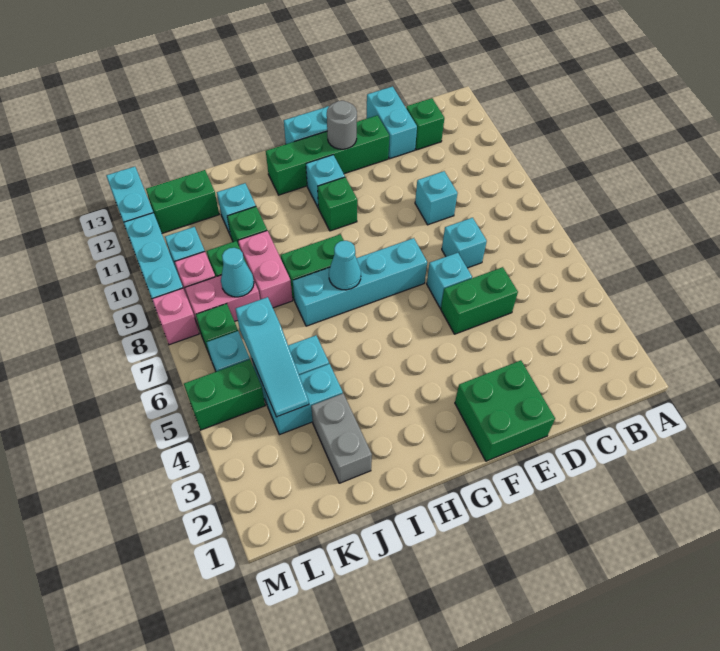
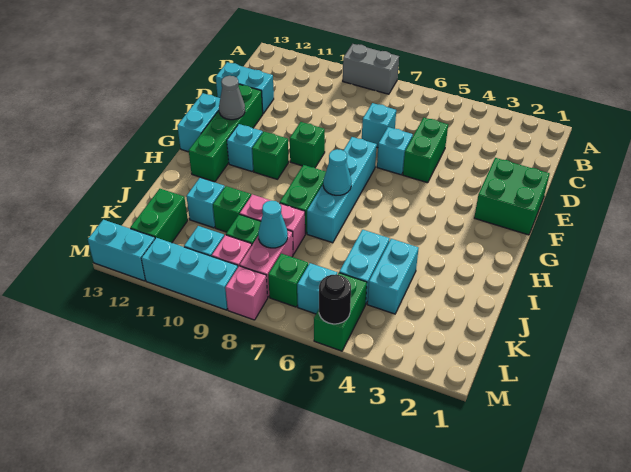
green brick C12 level 1 -> green brick F9 level 1
cyan brick D9 level 1 -> none
grey round brick F12 level 2 -> grey cone F12 level 2
grey brick J2:J3 level 1 -> grey brick A8:A9 level 1
cyan slope K4:K6 level 2 top 6 -> none
none -> black round brick M5 level 2

